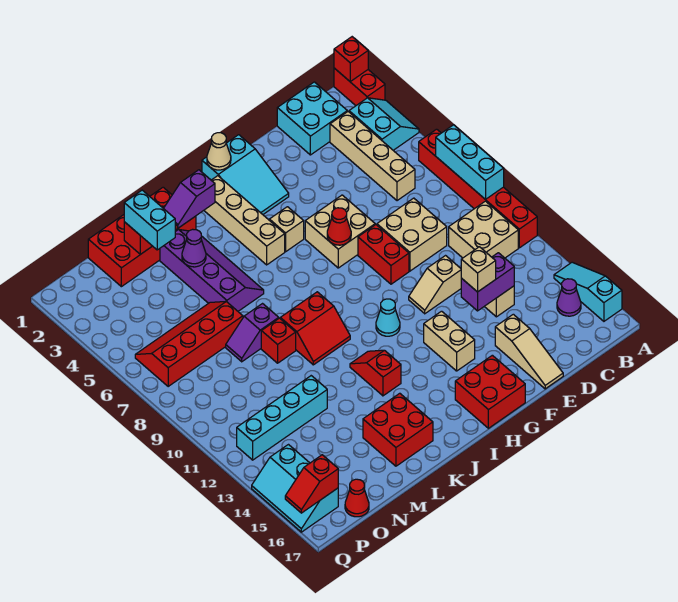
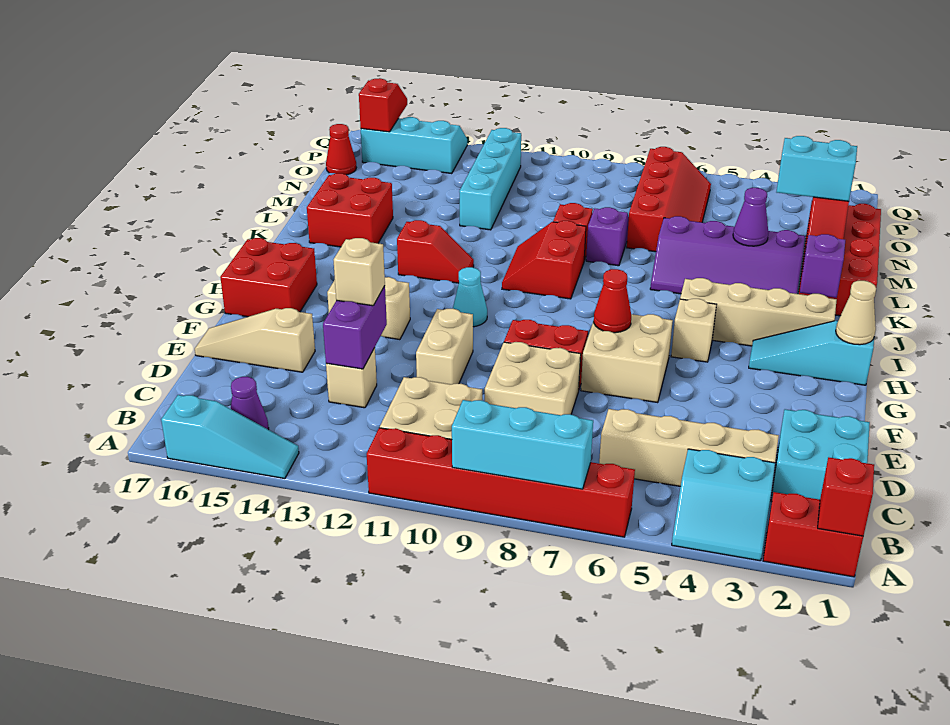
tan slope E11:F11 level 1 top E -> tan brick E11:F11 level 1
cyan slope G1:H3 level 1 top 1 -> cyan slope H1:H3 level 1 top 1

